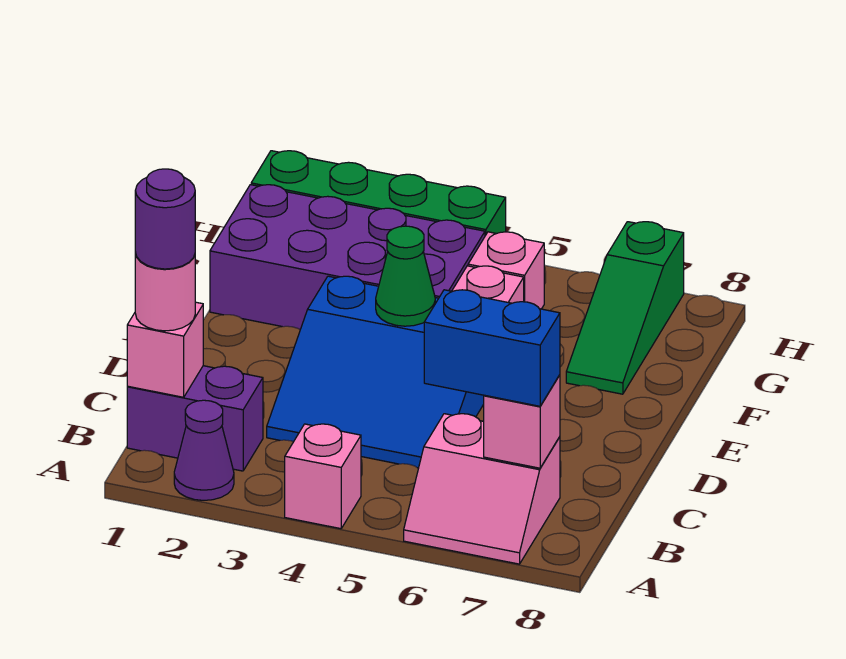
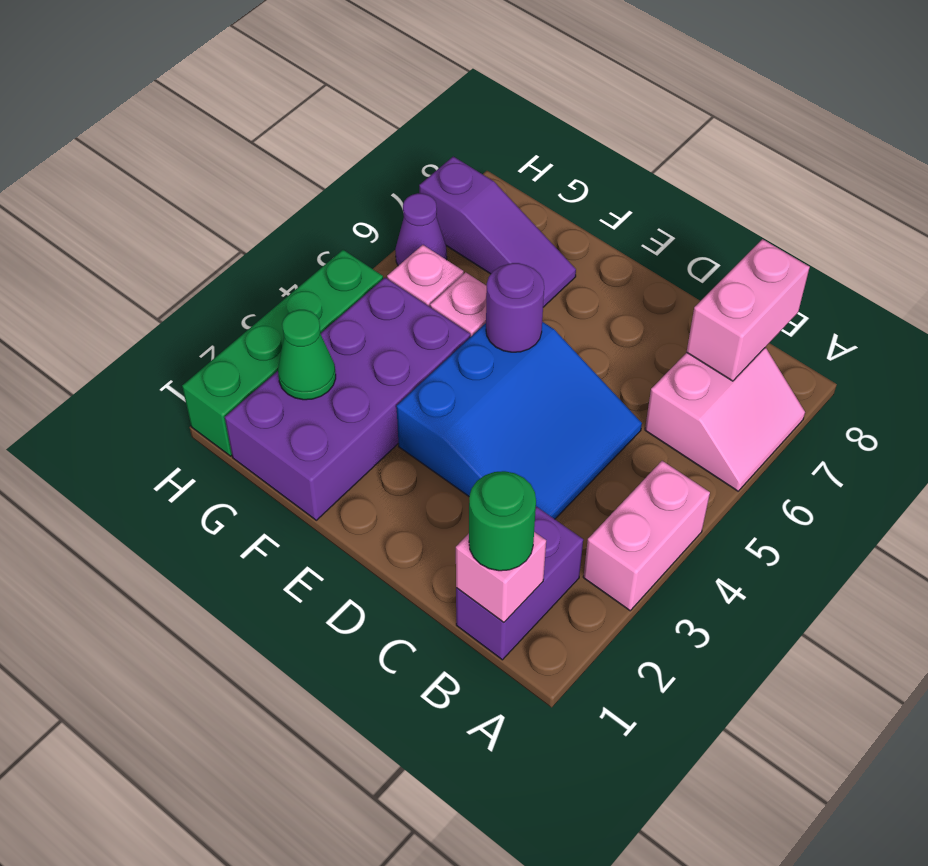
purple cone A2 level 1 -> purple cone H6 level 1
pink brick A4 level 1 -> pink brick A3:A4 level 1
pink round brick B1 level 3 -> green round brick B1 level 3
purple round brick B1 level 4 -> purple round brick E5 level 2
blue brick B6:B7 level 3 -> none
pink brick B7 level 2 -> pink brick B7:B8 level 2
green cone E4 level 2 -> green cone G2 level 2
green slope F7:H7 level 1 top H -> purple slope F7:H7 level 1 top H

